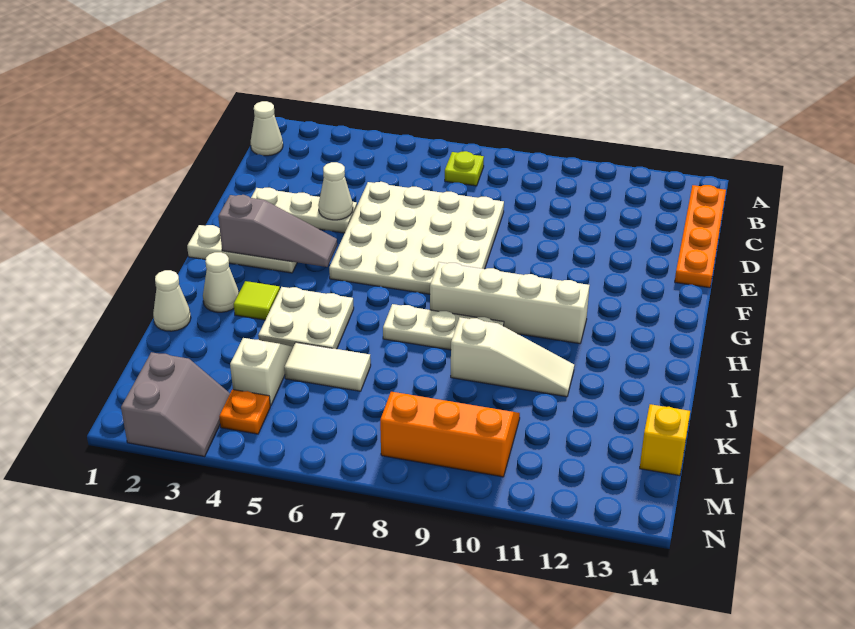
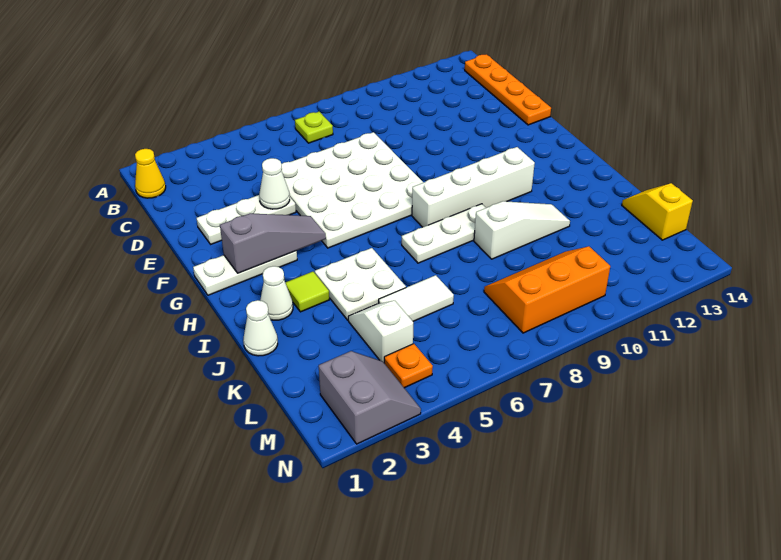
white cone B1 level 1 -> yellow cone B1 level 1

